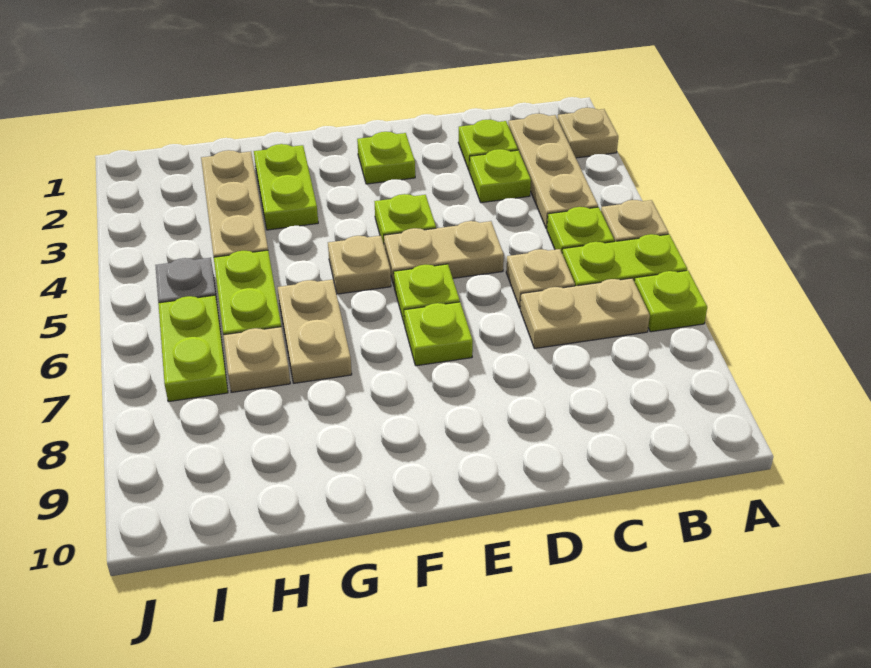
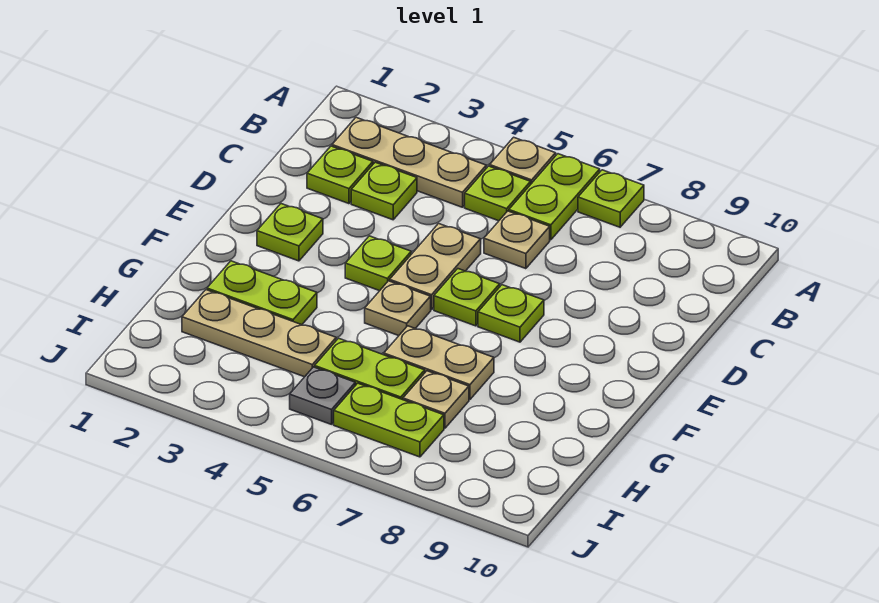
tan plate A2 level 1 -> none
tan plate B7:C7 level 1 -> none

